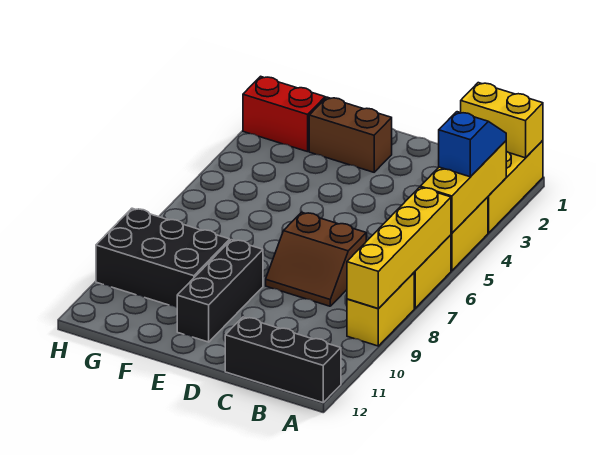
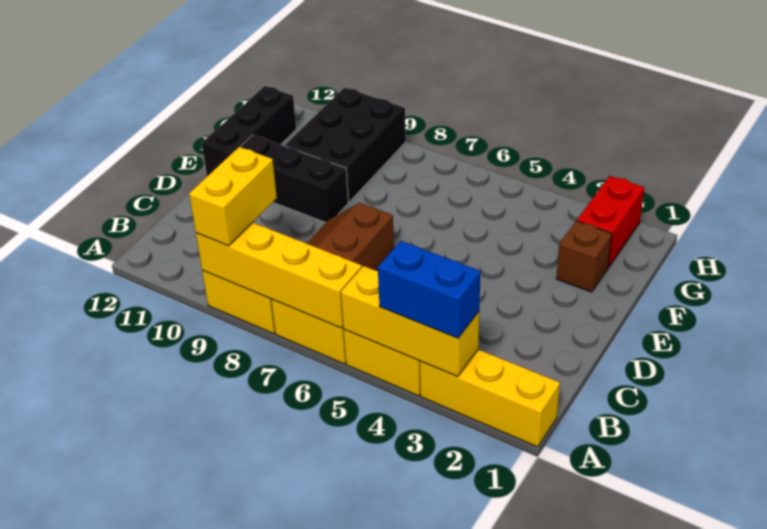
yellow brick A1:B1 level 2 -> yellow brick A9:B9 level 3
blue slope A3:A4 level 3 top 4 -> blue brick A3:A4 level 3
black brick A12:C12 level 1 -> black brick E12:G12 level 1
brown brick E2:F2 level 1 -> brown brick F2 level 1

